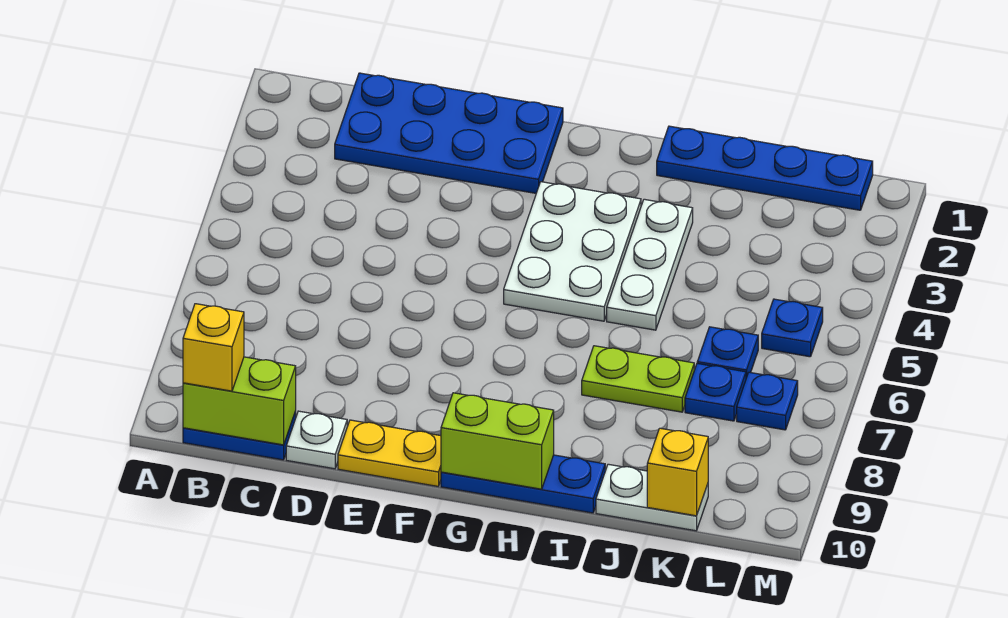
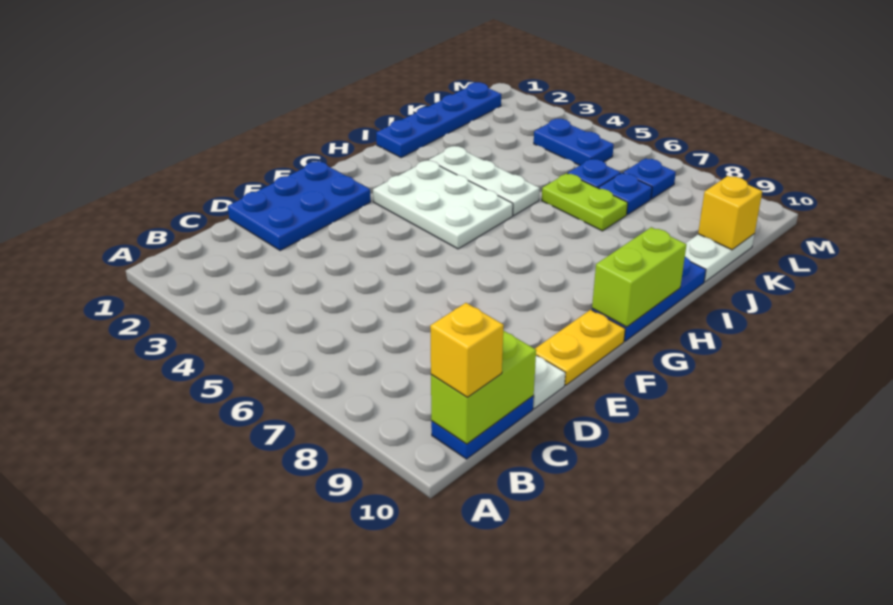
blue plate C1:F2 level 1 -> blue plate D1:F2 level 1
lime plate I7:J7 level 1 -> lime plate J6:J7 level 1
blue plate L5 level 1 -> blue plate L4:L5 level 1

